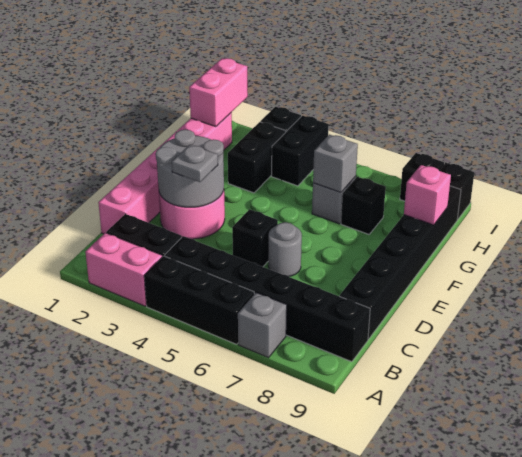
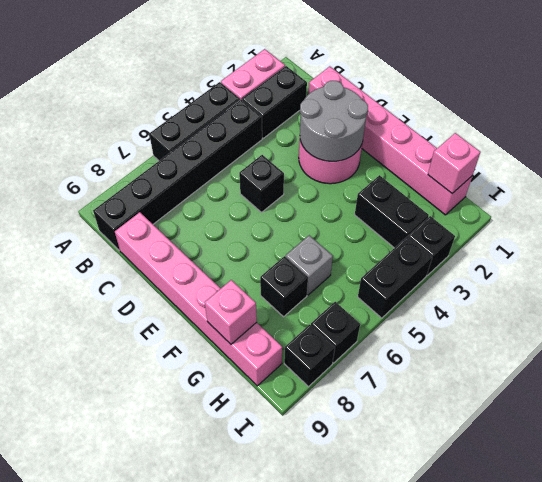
grey brick A7 level 1 -> none
black brick C9:H9 level 1 -> pink brick C9:H9 level 1
grey plate D3 level 3 -> none
grey round brick D6 level 1 -> none
grey brick G6 level 2 -> none
pink brick H1:I1 level 2 -> pink brick H1 level 2
black brick H4:I4 level 1 -> black brick I4:I5 level 1
black brick I9 level 1 -> black brick I7 level 1

